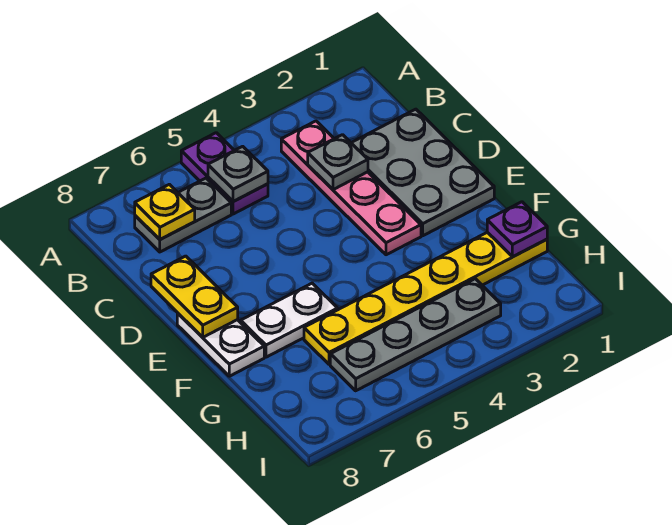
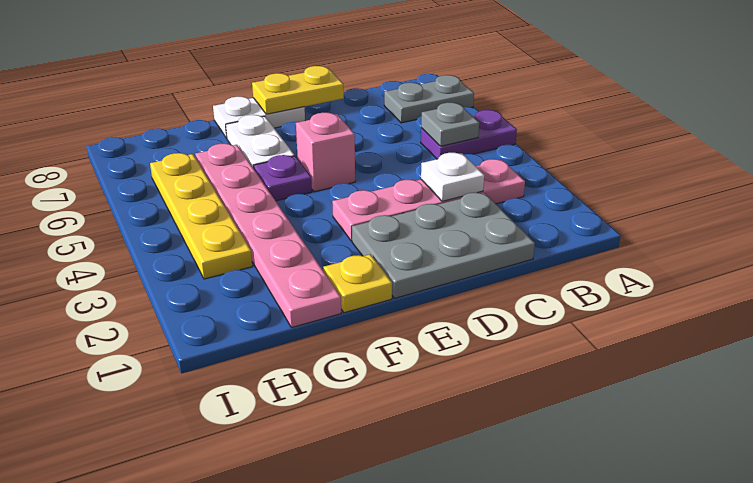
grey plate B6:B7 level 1 -> grey plate A7:B7 level 1
yellow plate B7 level 2 -> yellow plate F1 level 1
grey plate C3 level 2 -> white plate C3 level 2
none -> pink brick E5 level 1
yellow plate G1:G6 level 1 -> pink plate G1:G6 level 1
purple plate G1 level 2 -> purple plate F5 level 1
grey plate H3:H6 level 1 -> yellow plate H3:H6 level 1

